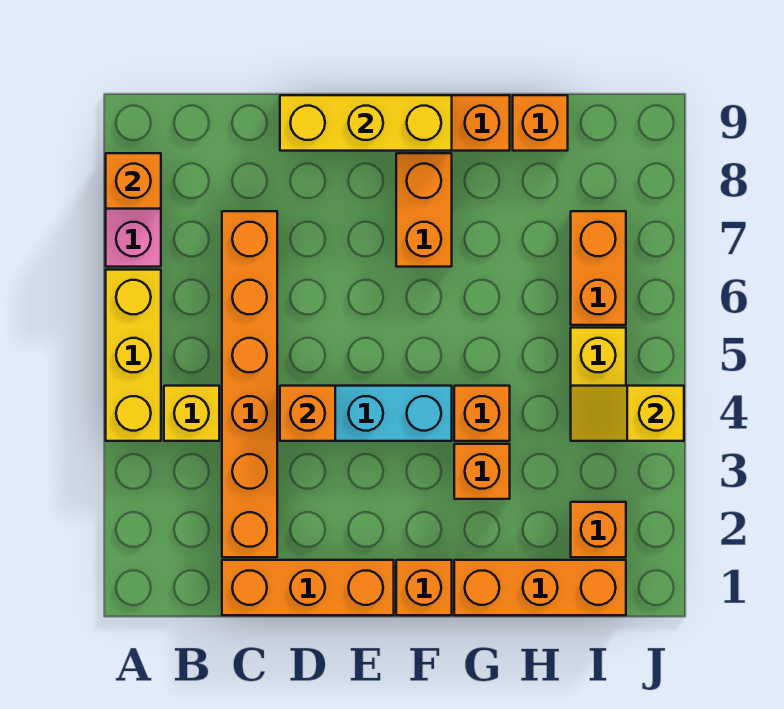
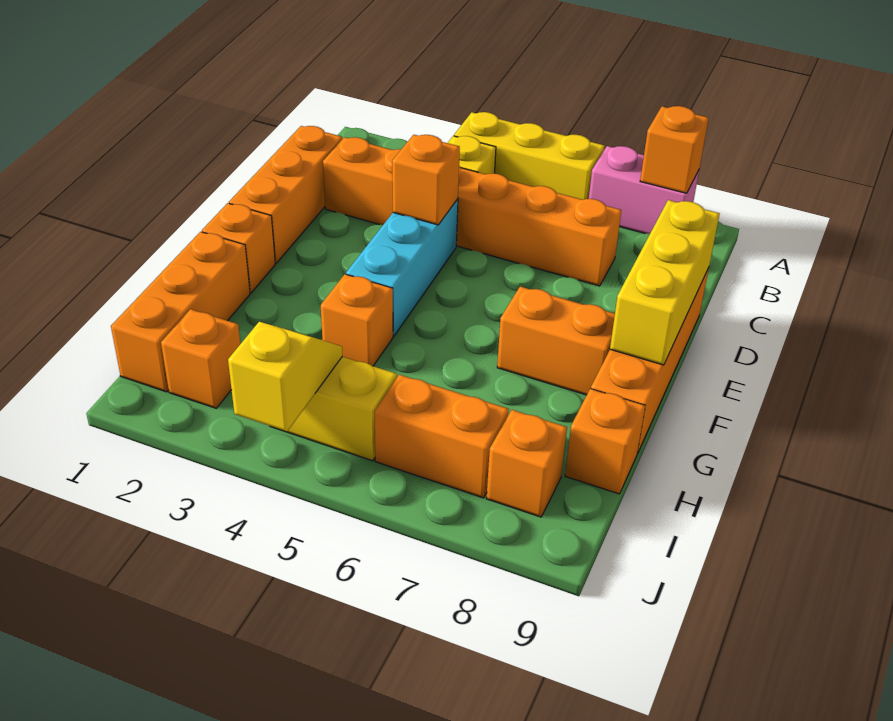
orange brick G3 level 1 -> orange brick I8 level 1

